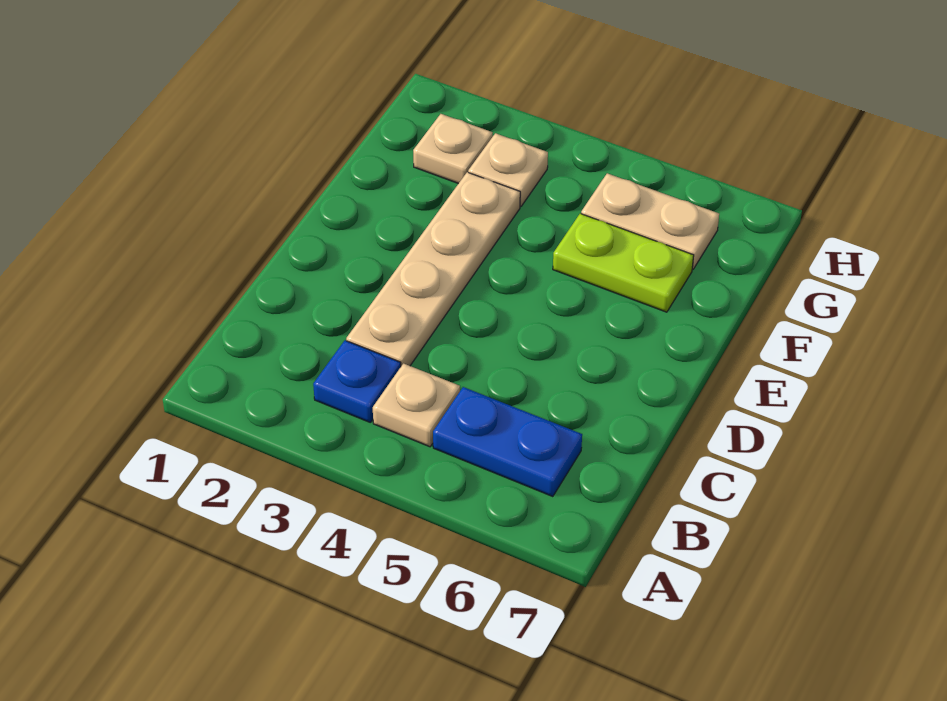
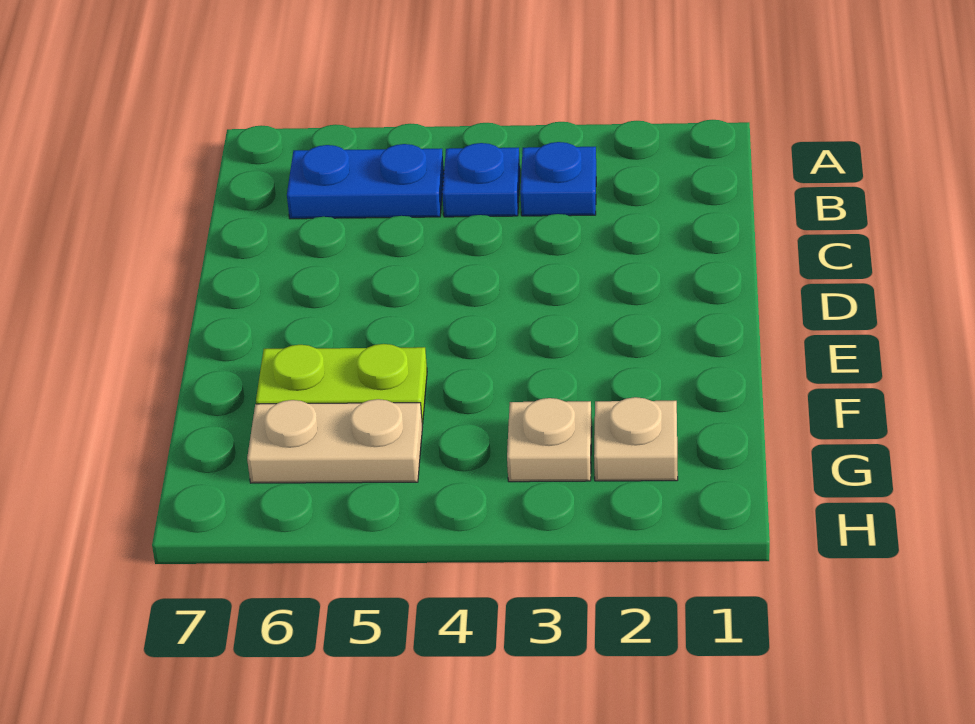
tan plate B4 level 1 -> blue plate B4 level 1
tan plate C3:F3 level 1 -> none

